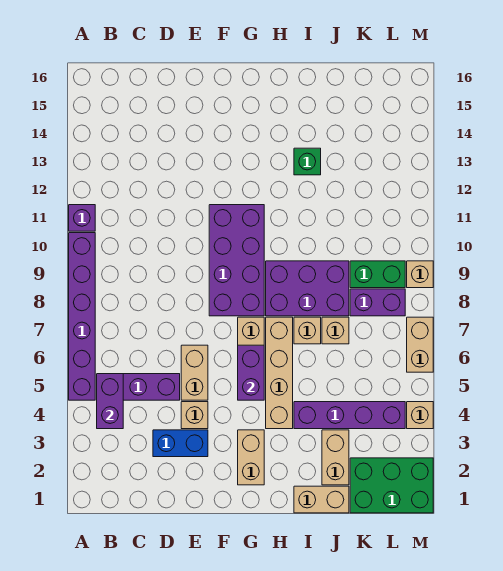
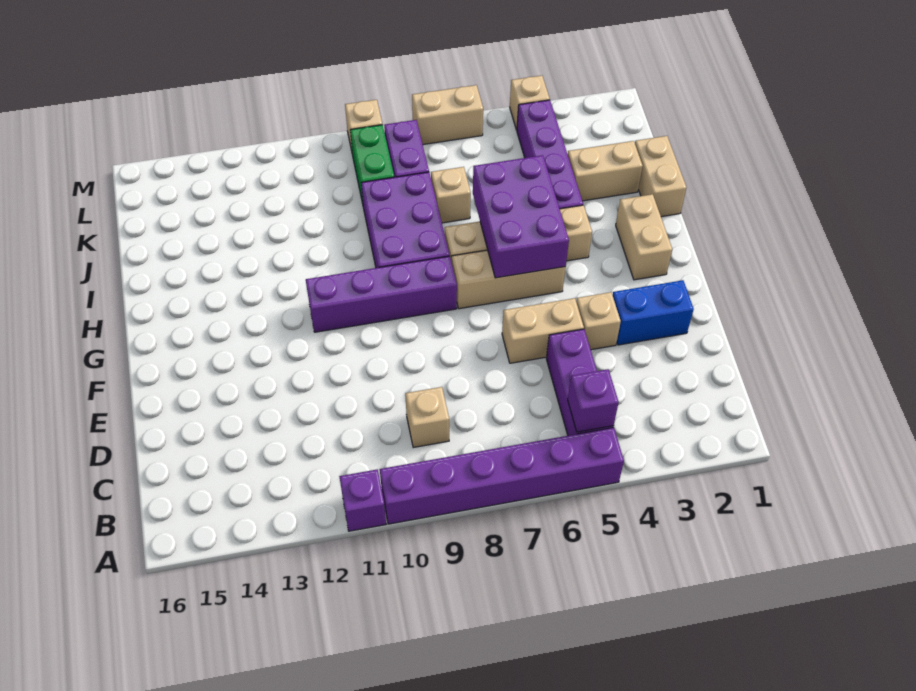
purple brick B4:B5 level 2 -> purple brick B5 level 2
blue brick D3:E3 level 1 -> blue brick E2:E3 level 1
purple brick F8:G11 level 1 -> purple brick G8:G11 level 1
tan brick G2:G3 level 1 -> tan brick G2:H2 level 1
purple brick G5:G6 level 2 -> purple brick G5:I6 level 2
tan brick I7 level 1 -> tan brick C9 level 1
green brick I13 level 1 -> none
green brick K1:M2 level 1 -> none

